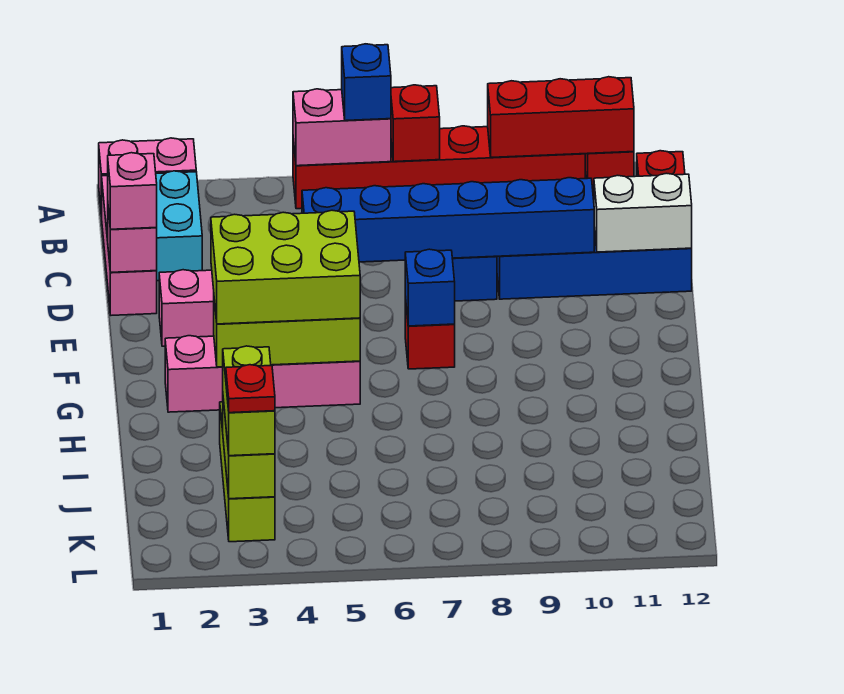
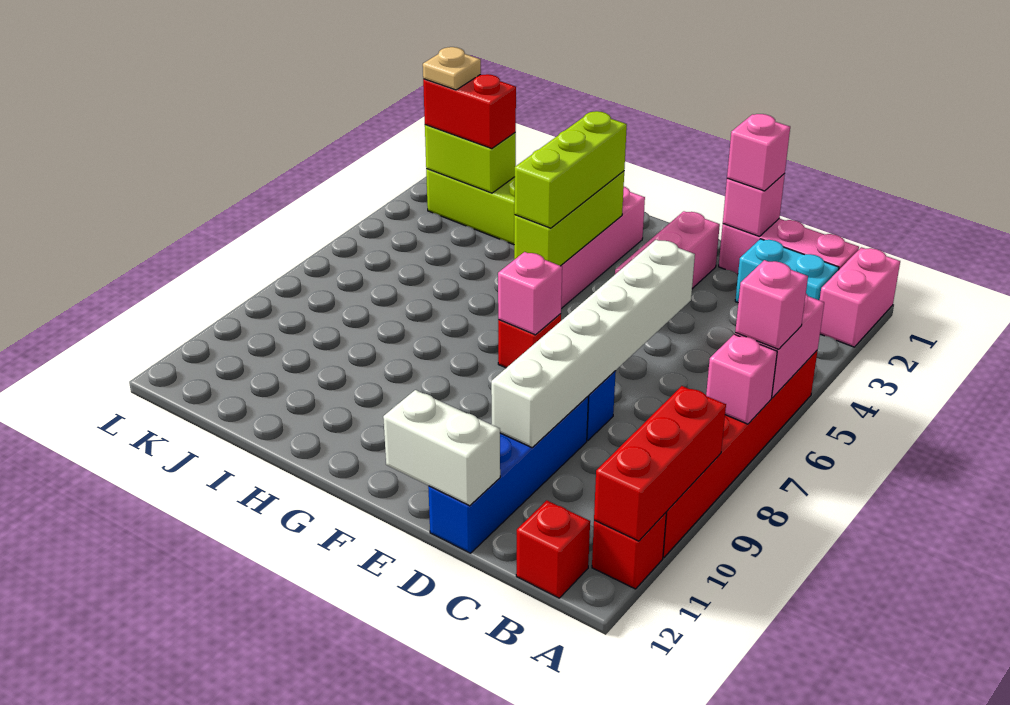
blue brick A6 level 3 -> pink brick A6 level 3
red brick A7 level 2 -> pink brick A7 level 2
blue brick D5:D10 level 2 -> white brick D5:D10 level 2
white brick D11:D12 level 2 -> white brick D12:E12 level 2
lime brick F3:G5 level 3 -> lime brick G3:G5 level 3
blue brick F7 level 2 -> pink brick F7 level 2
lime brick J3:K3 level 3 -> red brick J3:K3 level 3
red plate K3 level 4 -> tan plate K3 level 4

